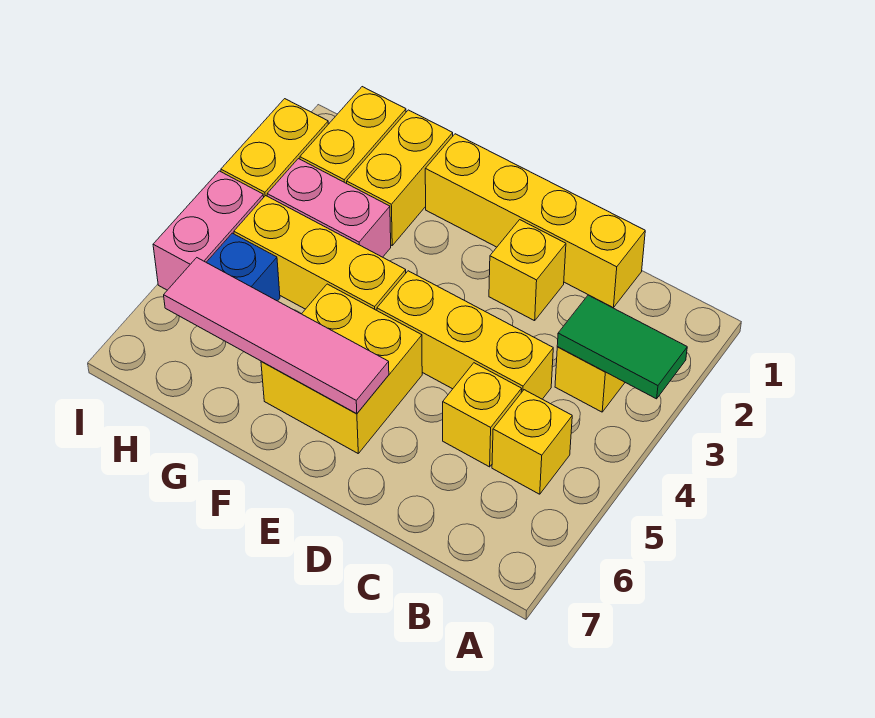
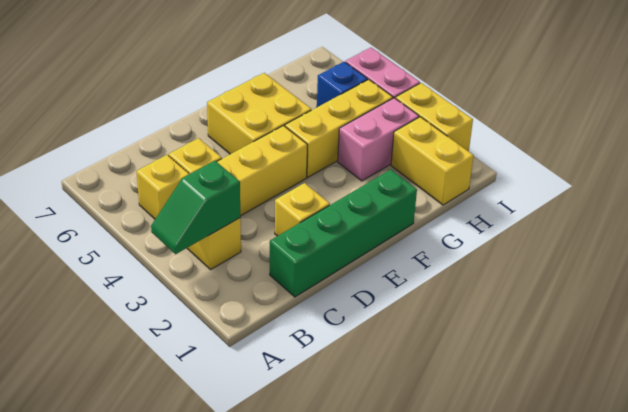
green tile A3:B3 level 2 -> green slope A3:B3 level 2 top B
yellow brick C1:F1 level 1 -> green brick C1:F1 level 1
pink tile E6:H6 level 2 -> none
yellow brick G1:G2 level 1 -> none

